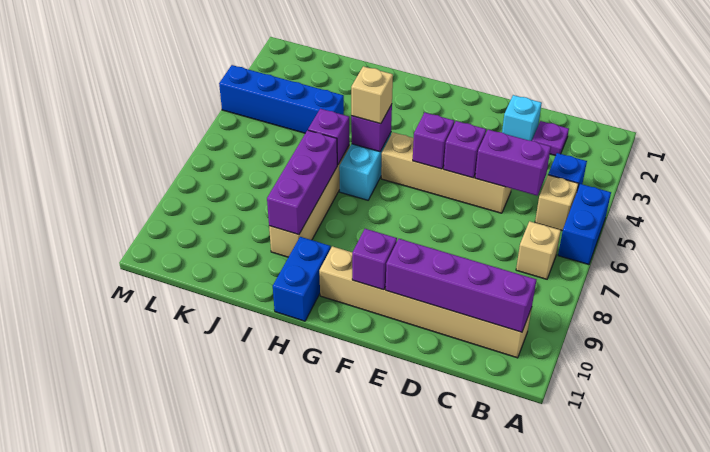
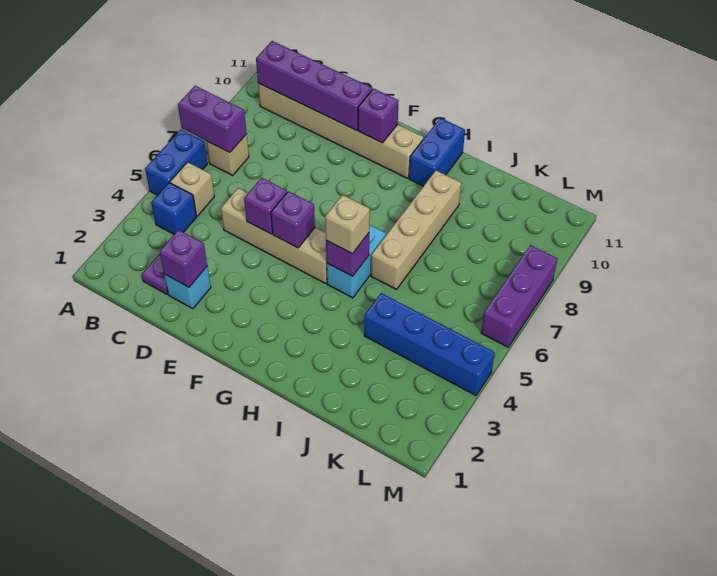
purple brick C5:D5 level 2 -> purple brick A7:B7 level 2
purple brick I6 level 2 -> purple brick D2 level 2
purple brick I7:I9 level 2 -> purple brick M6:M8 level 1

